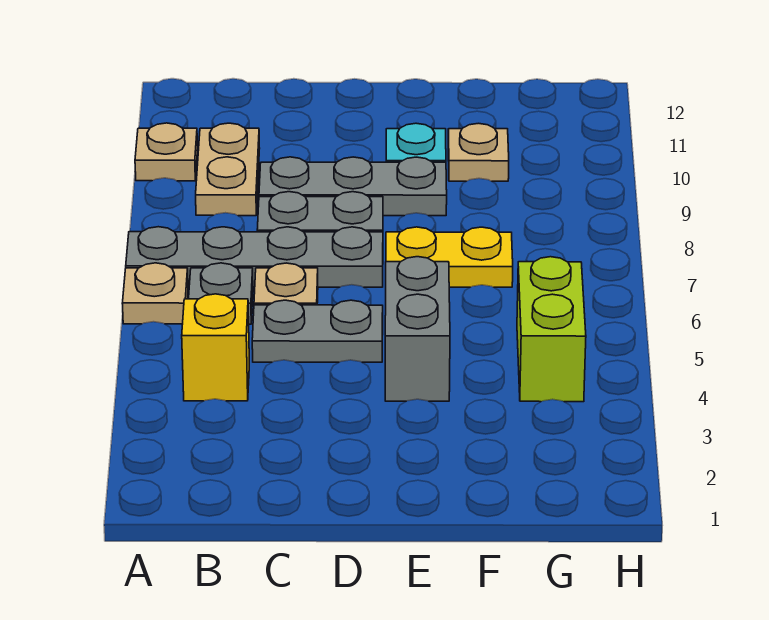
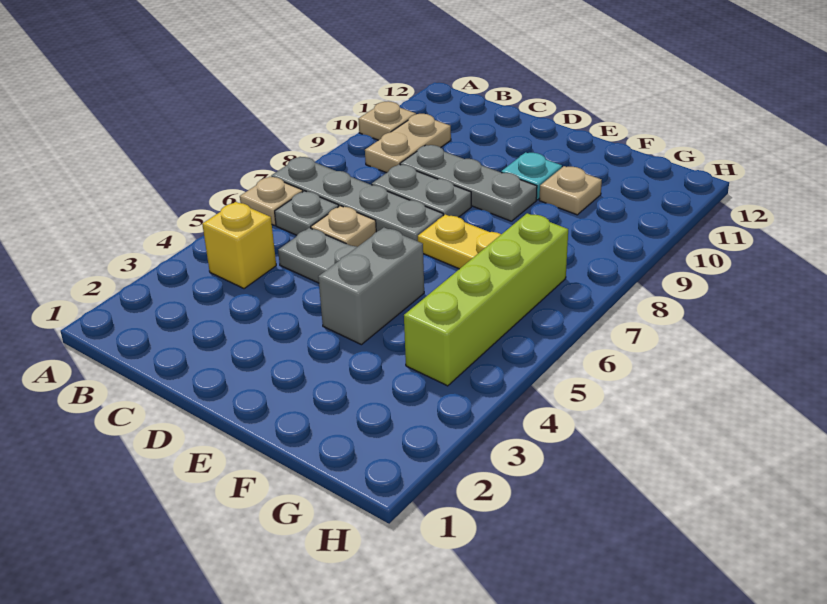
lime brick G4:G5 level 1 -> lime brick G4:G7 level 1

